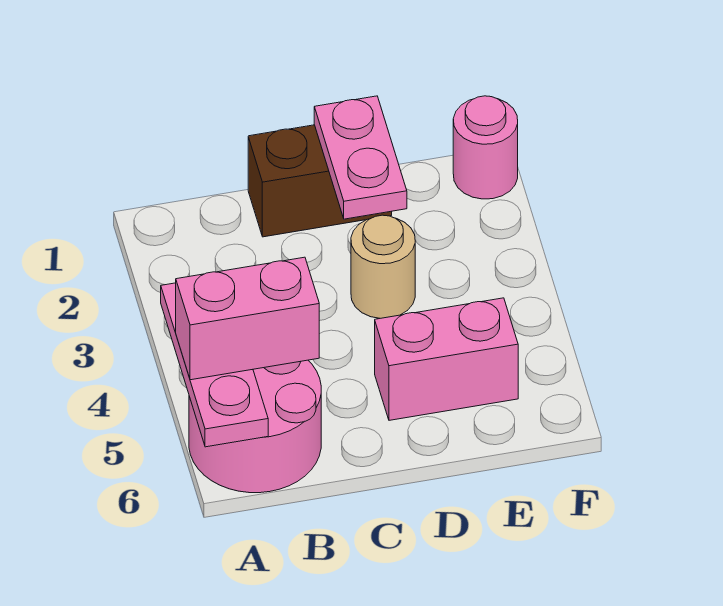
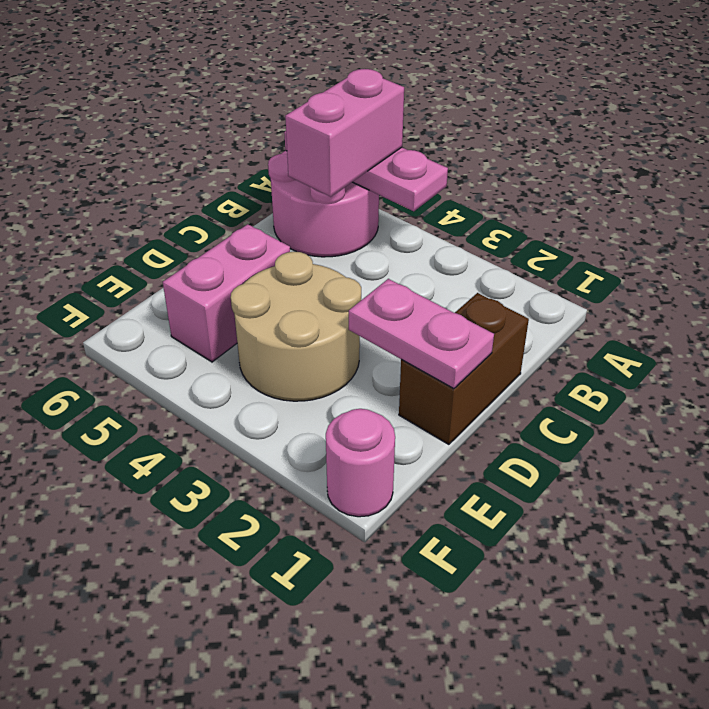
tan round brick D3 level 1 -> tan round brick D3:E4 level 1

